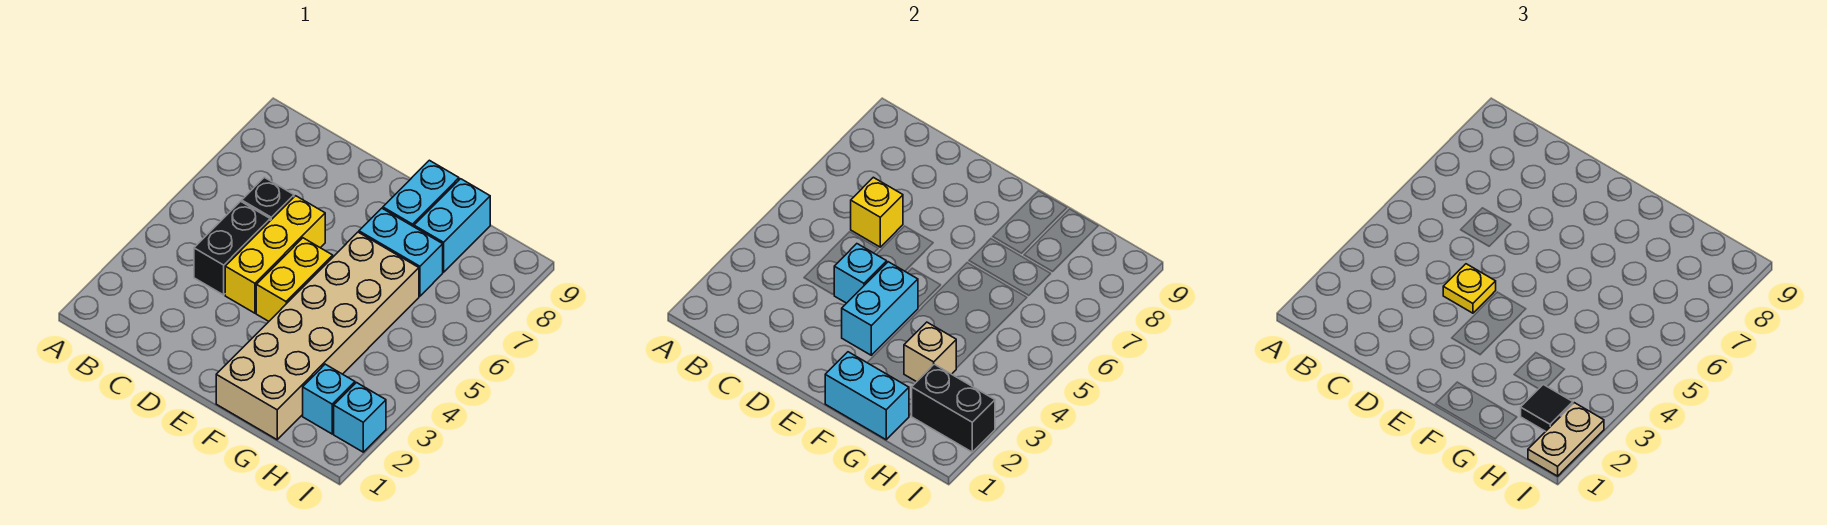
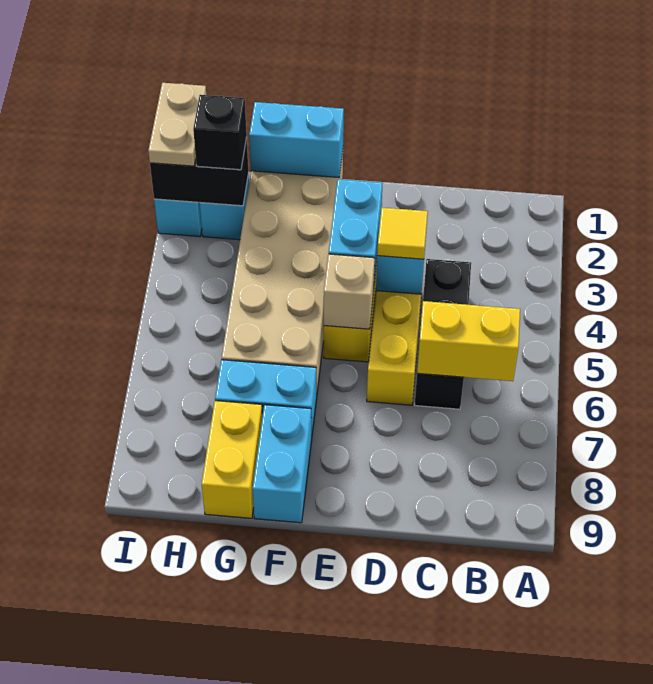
yellow brick C6 level 2 -> yellow brick B6:C6 level 2
yellow plate D4 level 3 -> yellow tile D4 level 3
tan brick G3 level 2 -> tan brick E5 level 2
cyan brick G8:G9 level 1 -> yellow brick G8:G9 level 1
black tile H2 level 3 -> black brick H2 level 3

